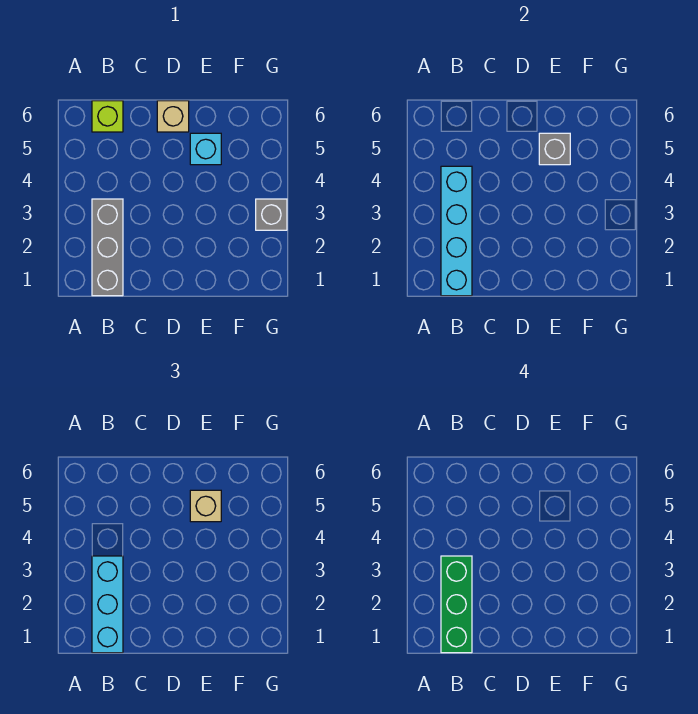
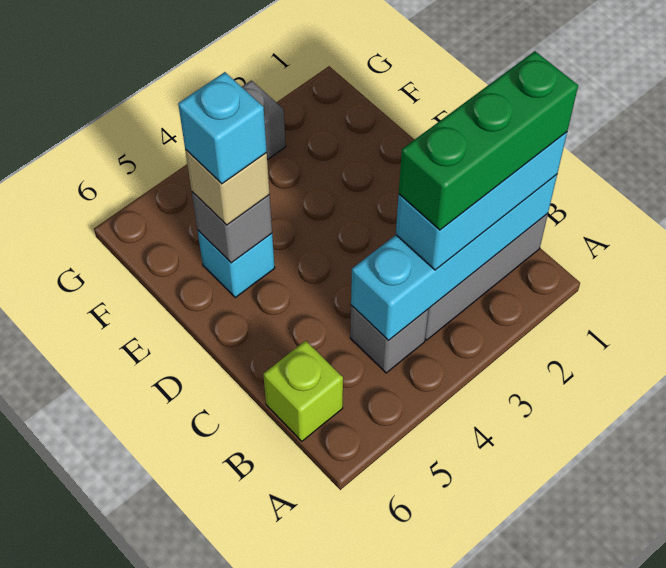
none -> grey brick B4 level 1
tan brick D6 level 1 -> none
none -> cyan brick E5 level 4

